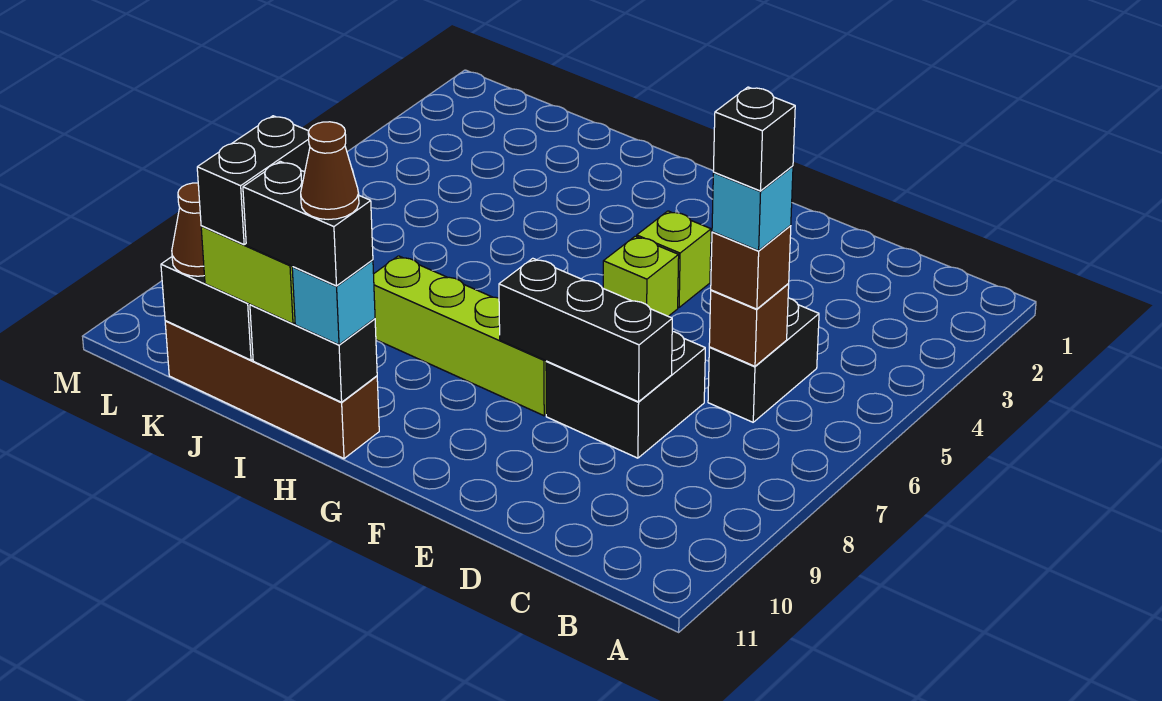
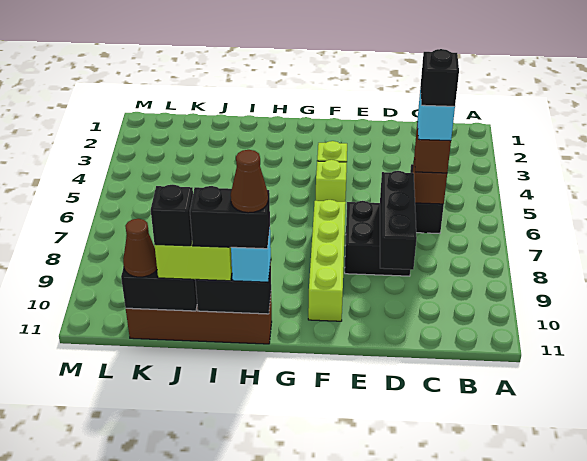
black brick D8:F8 level 2 -> black brick D7:D9 level 2
lime brick F8:I8 level 1 -> lime brick F7:F10 level 1
black brick J10:J11 level 4 -> black brick J11 level 4

